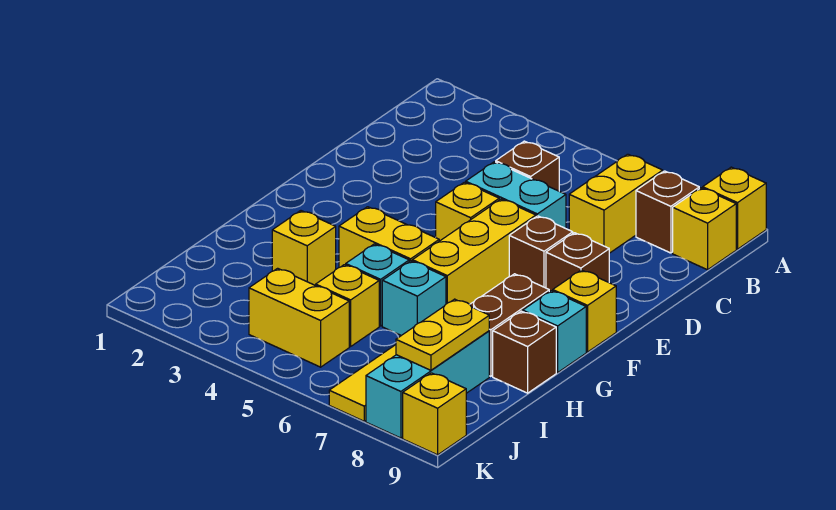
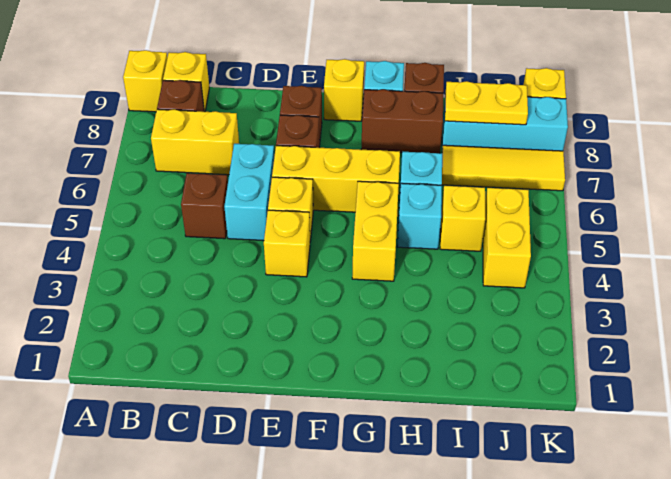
yellow brick H3 level 1 -> yellow brick E4 level 1

